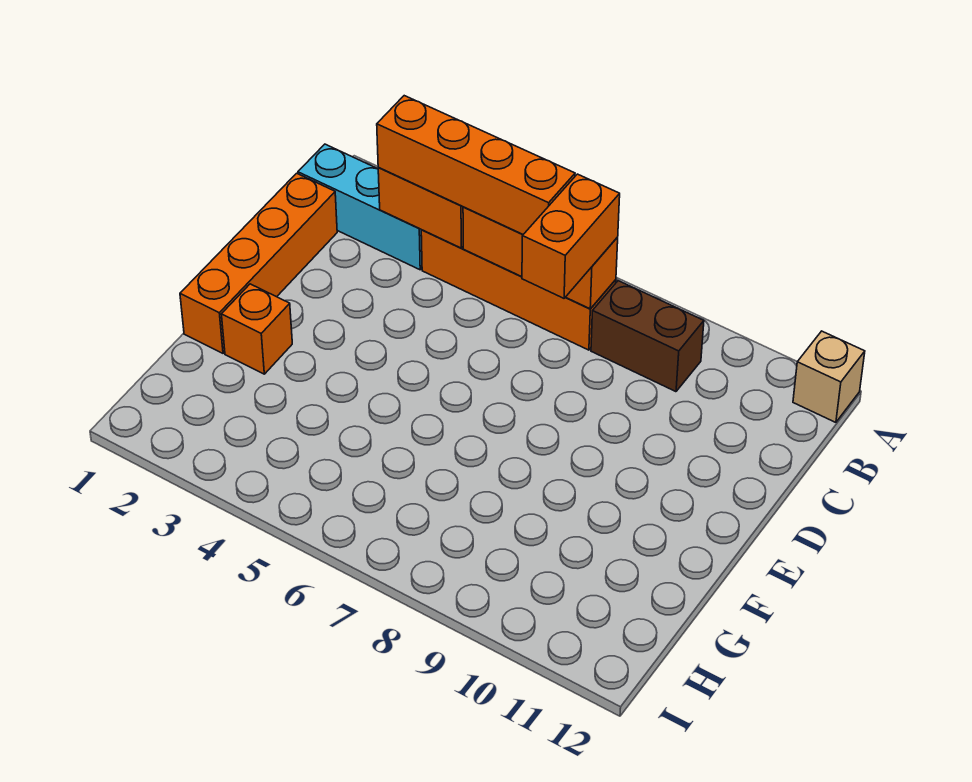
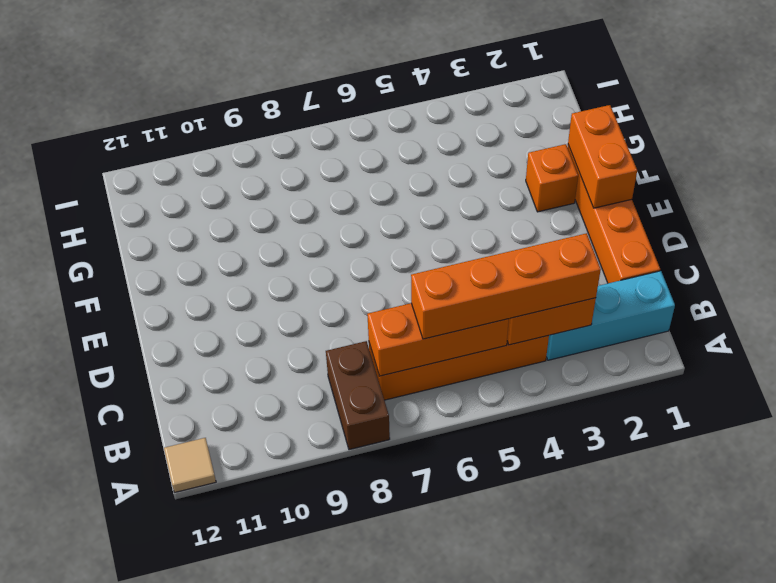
tan brick A12 level 1 -> tan tile A12 level 1
orange brick B7:C7 level 3 -> orange brick E1:F1 level 2
brown brick B8:B9 level 1 -> brown brick A8:B8 level 1

